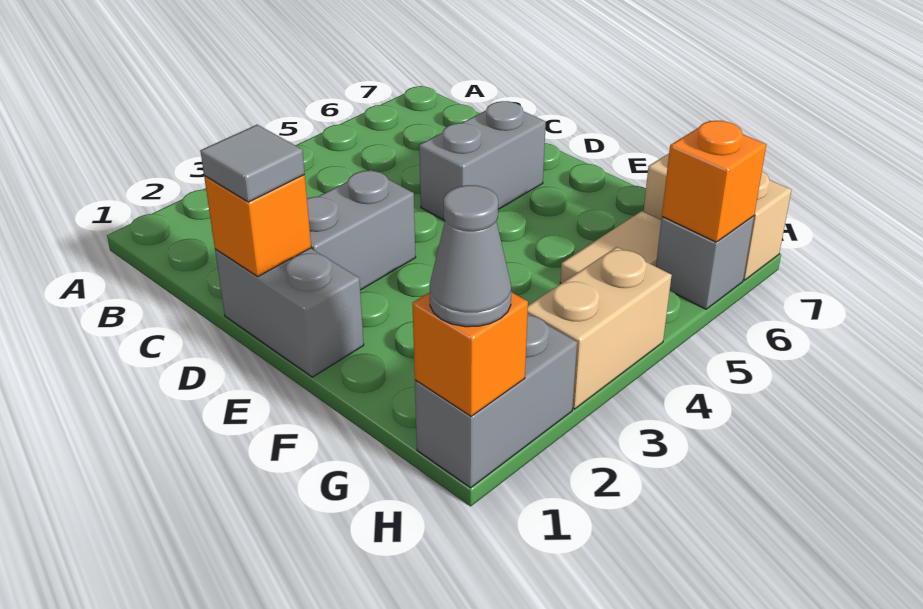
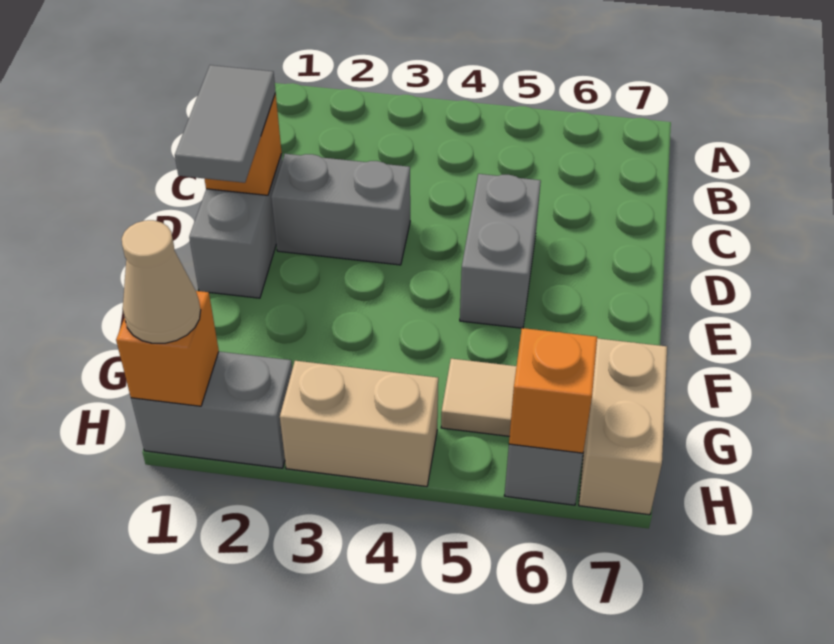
grey tile D1 level 3 -> grey tile D1:E1 level 3
grey brick D5:D6 level 1 -> grey brick D5:E5 level 1
grey cone H1 level 3 -> tan cone H1 level 3

